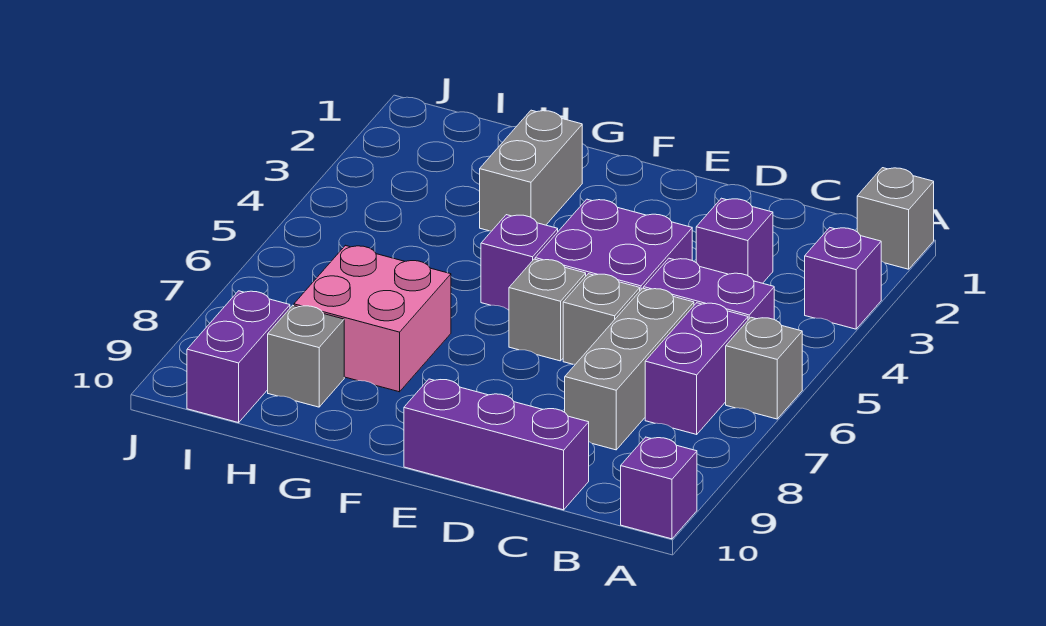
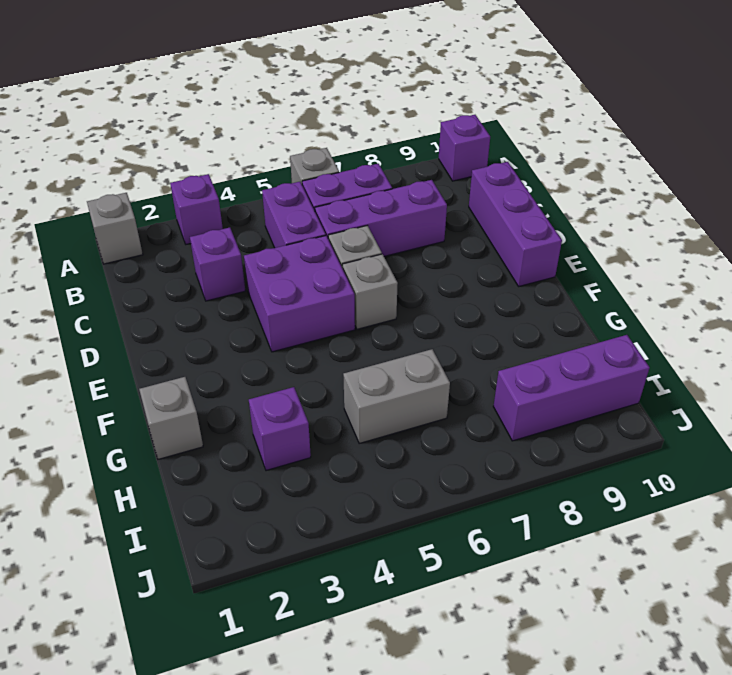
grey brick C6:C8 level 1 -> purple brick C6:C8 level 1
purple brick F5 level 1 -> purple brick H3 level 1
grey brick G2:G3 level 1 -> grey brick H5:H6 level 1
pink brick G7:H8 level 1 -> none
grey brick H9 level 1 -> grey brick G1 level 1
purple brick I9:I10 level 1 -> purple brick I8:I10 level 1

